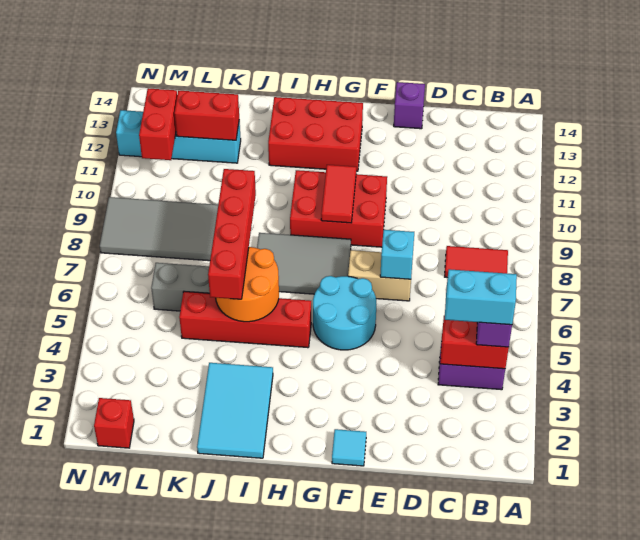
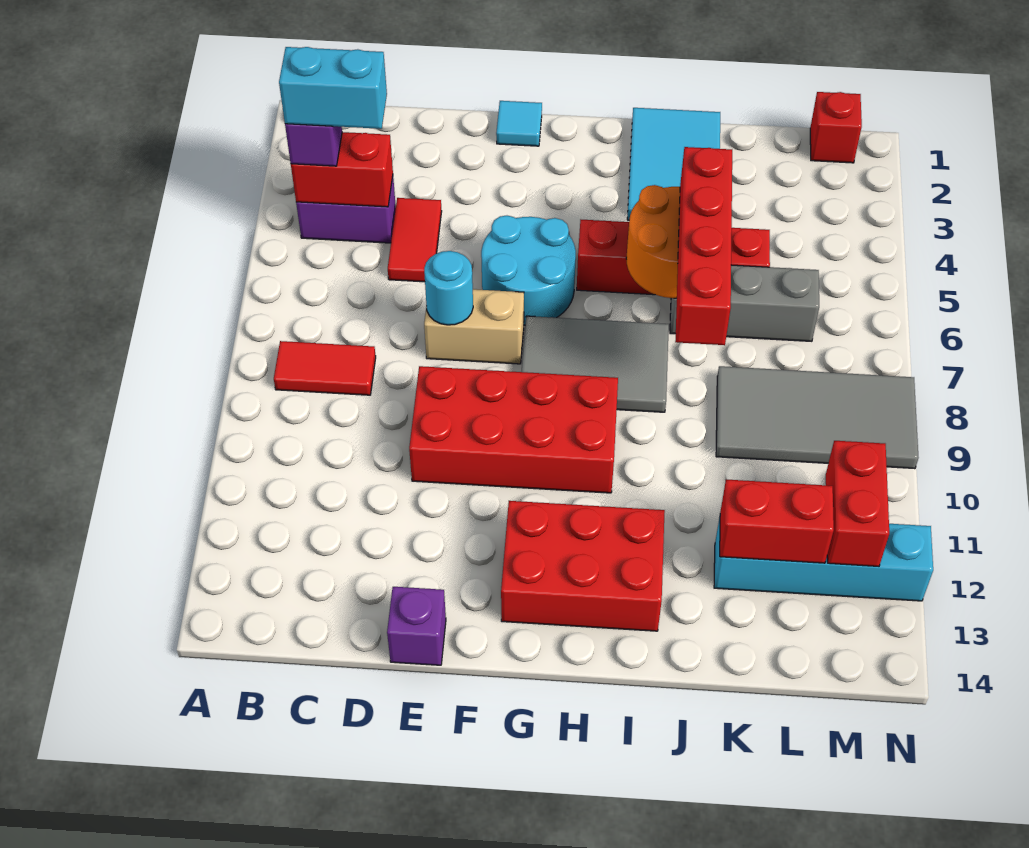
cyan brick E7 level 2 -> cyan round brick E7 level 2
red brick F9:H10 level 1 -> red brick E9:H10 level 1
red tile G9:G10 level 2 -> red tile D4:D5 level 1

